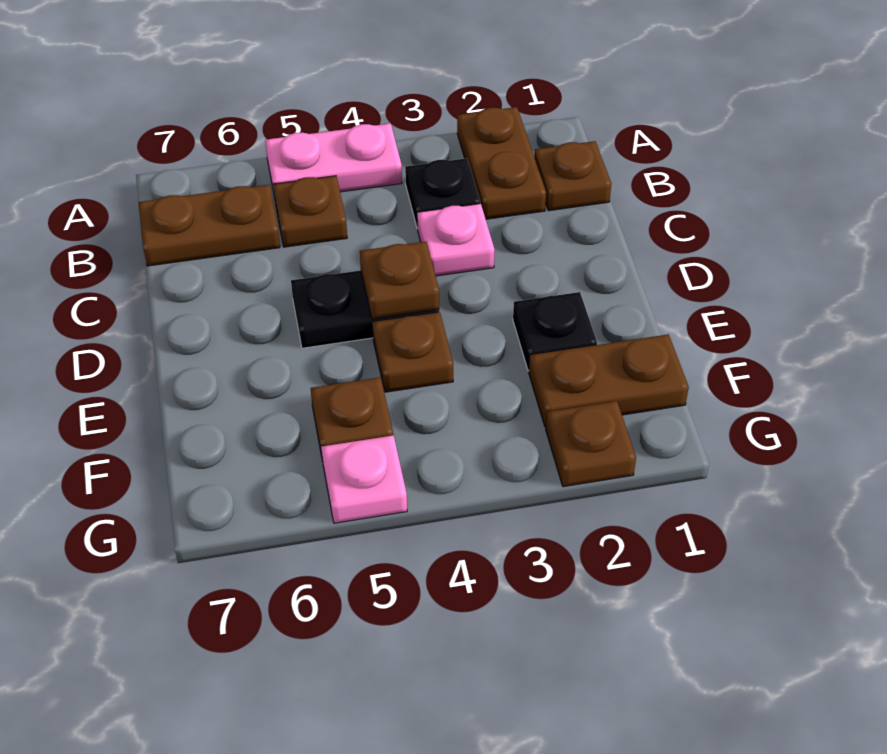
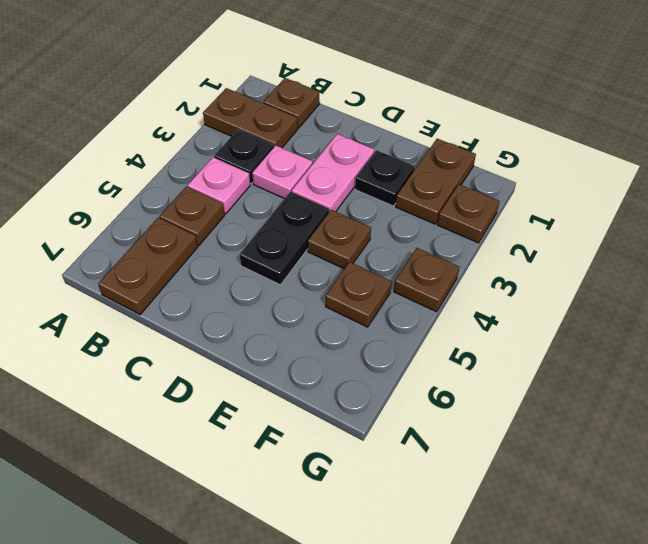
pink plate A4:A5 level 1 -> pink plate D2:D3 level 1
brown plate D4 level 2 -> brown plate G4 level 1
pink plate G5 level 1 -> pink plate B4 level 1

